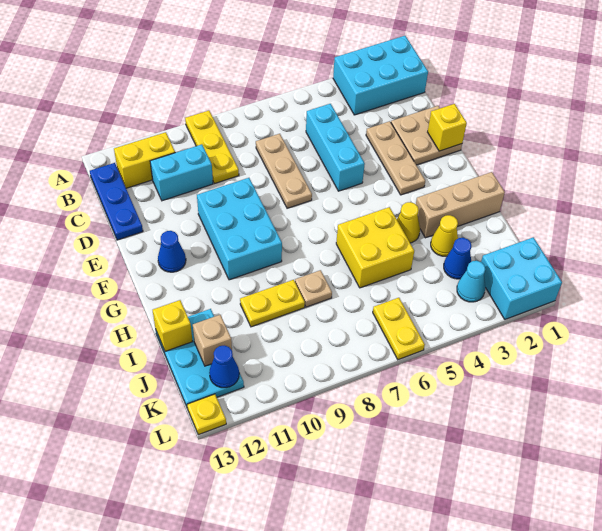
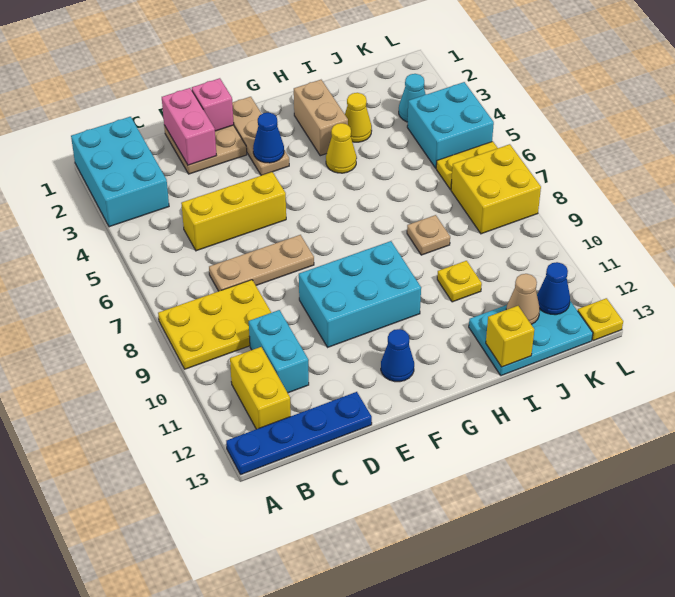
yellow plate A9:C9 level 1 -> yellow plate A8:C9 level 1
blue plate B13:D13 level 1 -> blue plate A13:D13 level 1
cyan brick C5:E5 level 1 -> yellow brick C5:E5 level 1
none -> pink brick D1:D2 level 2
tan plate D3:F3 level 1 -> tan plate F1:F3 level 1
yellow brick E1 level 2 -> pink brick E1 level 2
tan brick H1:H3 level 1 -> tan brick H2:H3 level 1
yellow brick H5:I6 level 1 -> yellow brick K7:L8 level 1
yellow plate I9:I10 level 1 -> yellow plate I10 level 1
blue cone J3 level 1 -> blue cone F3 level 2
tan brick J12 level 2 -> tan cone J12 level 2
cyan brick K1:L2 level 1 -> cyan brick K4:L5 level 1

